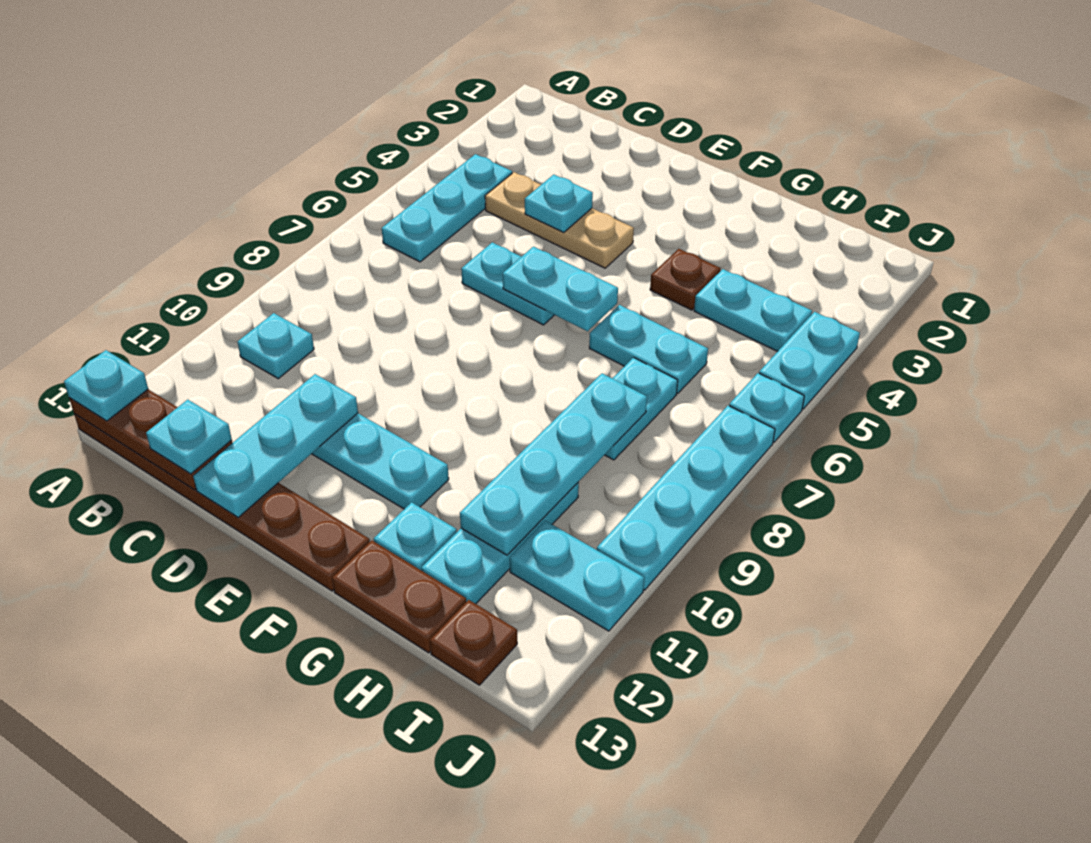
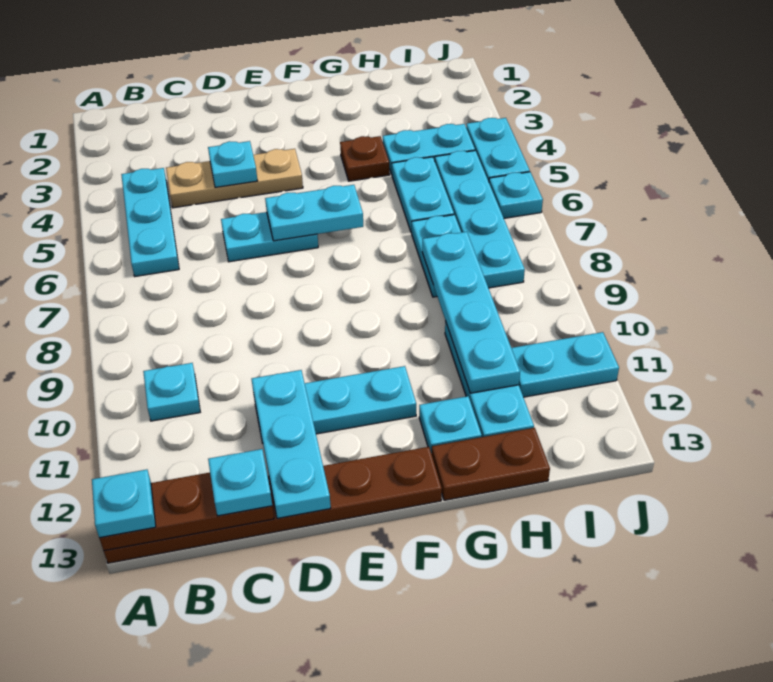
cyan plate G6:H6 level 1 -> cyan plate H5:H6 level 1
brown plate I13 level 1 -> none
cyan plate J7:J10 level 1 -> cyan plate I5:I8 level 1

